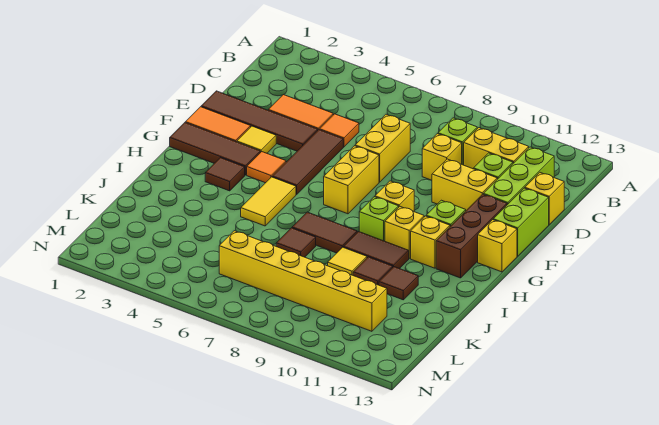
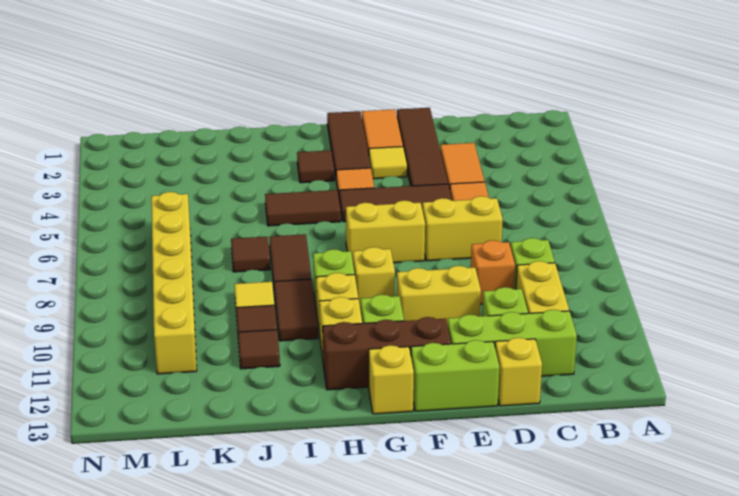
yellow brick D9 level 1 -> orange brick D9 level 1
yellow brick E10:E11 level 1 -> yellow brick E10:F10 level 1
yellow tile H5:I5 level 1 -> brown tile H5:I5 level 1

